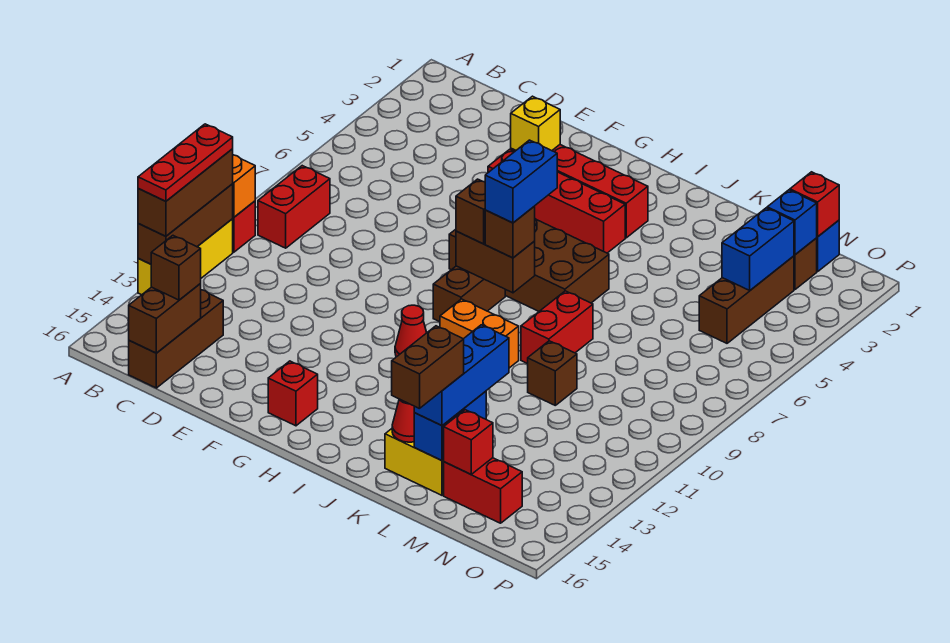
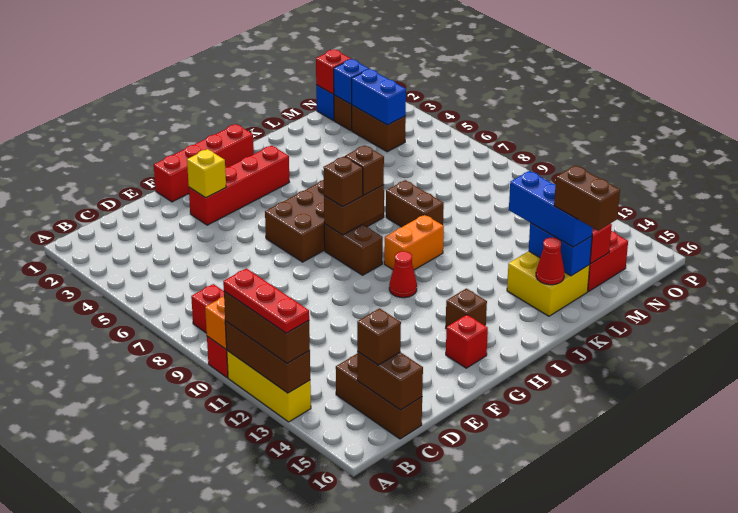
red brick F4:I4 level 1 -> red brick F1:I1 level 1
blue brick I7:I8 level 4 -> none
red brick K8:K9 level 1 -> brown brick K8:K9 level 1
brown brick L10 level 1 -> brown brick H14 level 1
brown brick N3:N5 level 1 -> brown brick N3:N4 level 1

